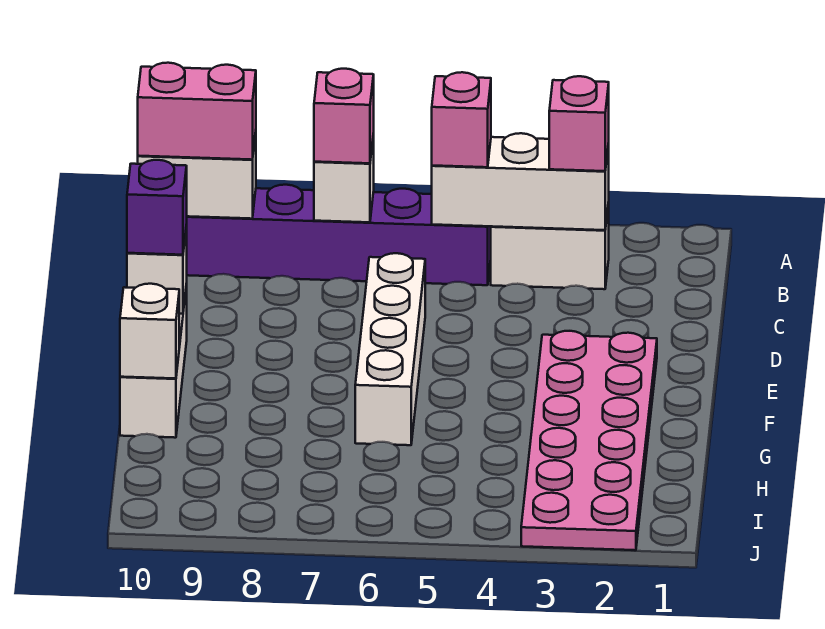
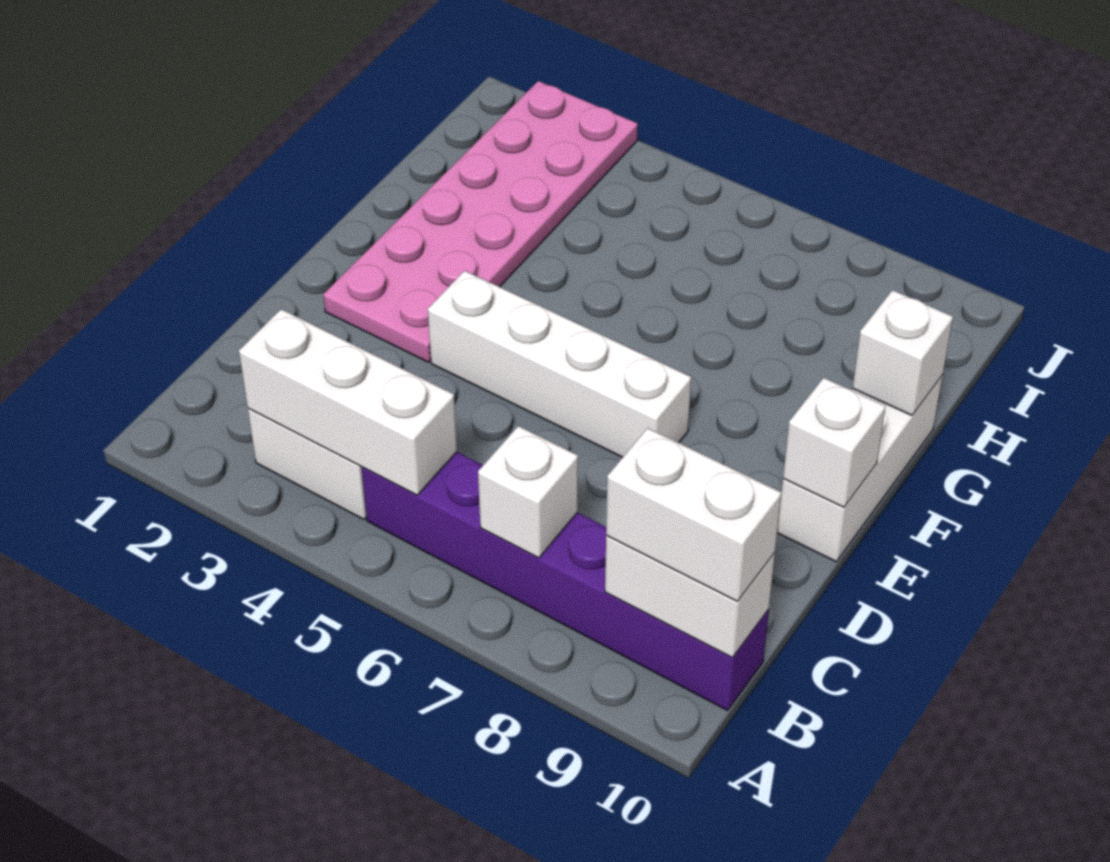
pink brick B3 level 3 -> none
pink brick B5 level 3 -> none
pink brick B7 level 3 -> none
pink brick B9:B10 level 3 -> white brick B9:B10 level 3
white brick D6:G6 level 1 -> white brick E4:E7 level 1
purple brick E10 level 3 -> none

